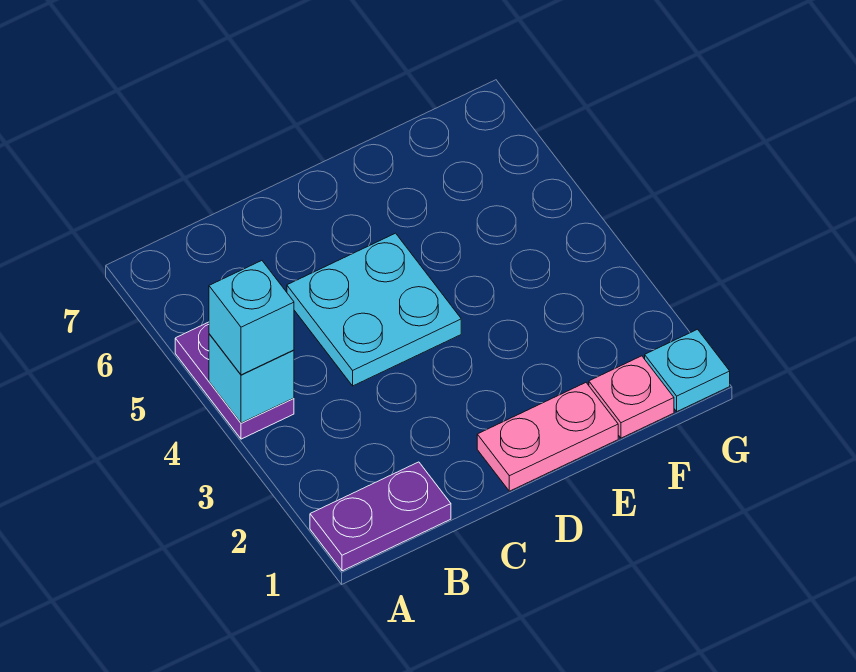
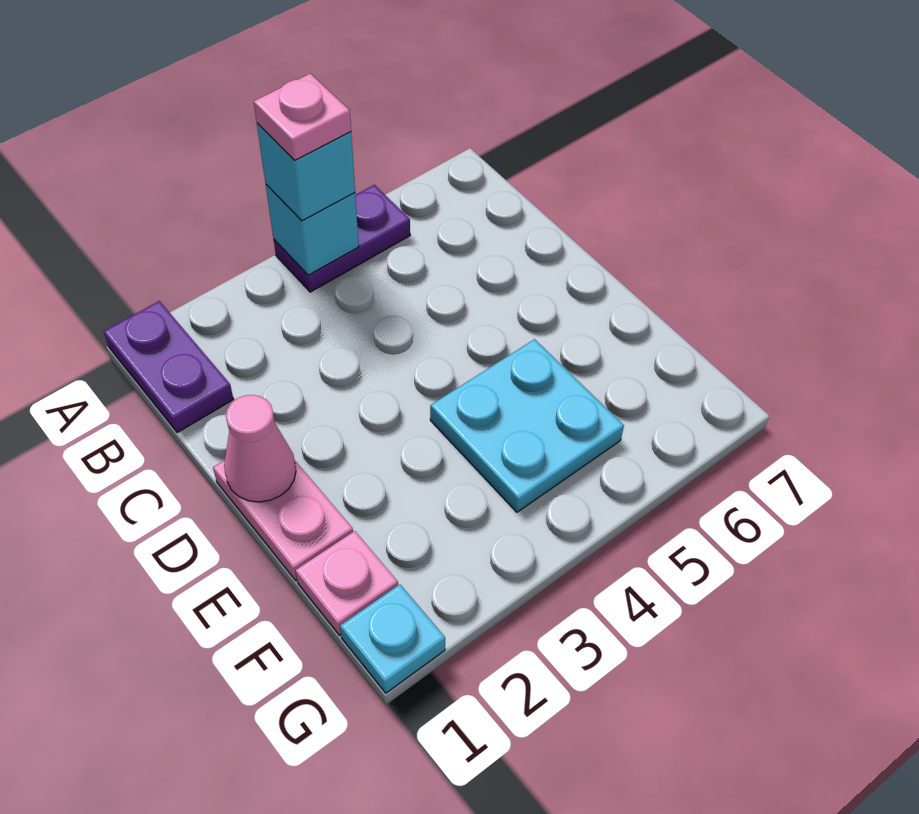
none -> pink plate A4 level 4
cyan plate C4:D5 level 1 -> cyan plate E4:F5 level 1
none -> pink cone D1 level 2

